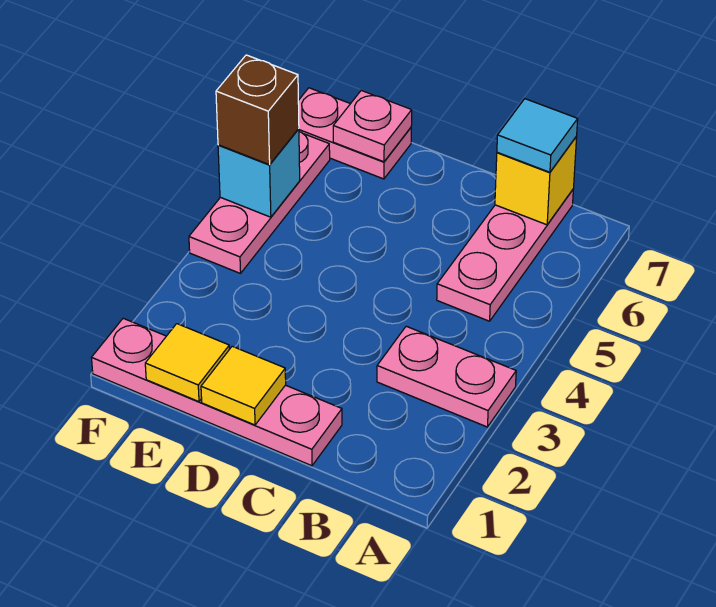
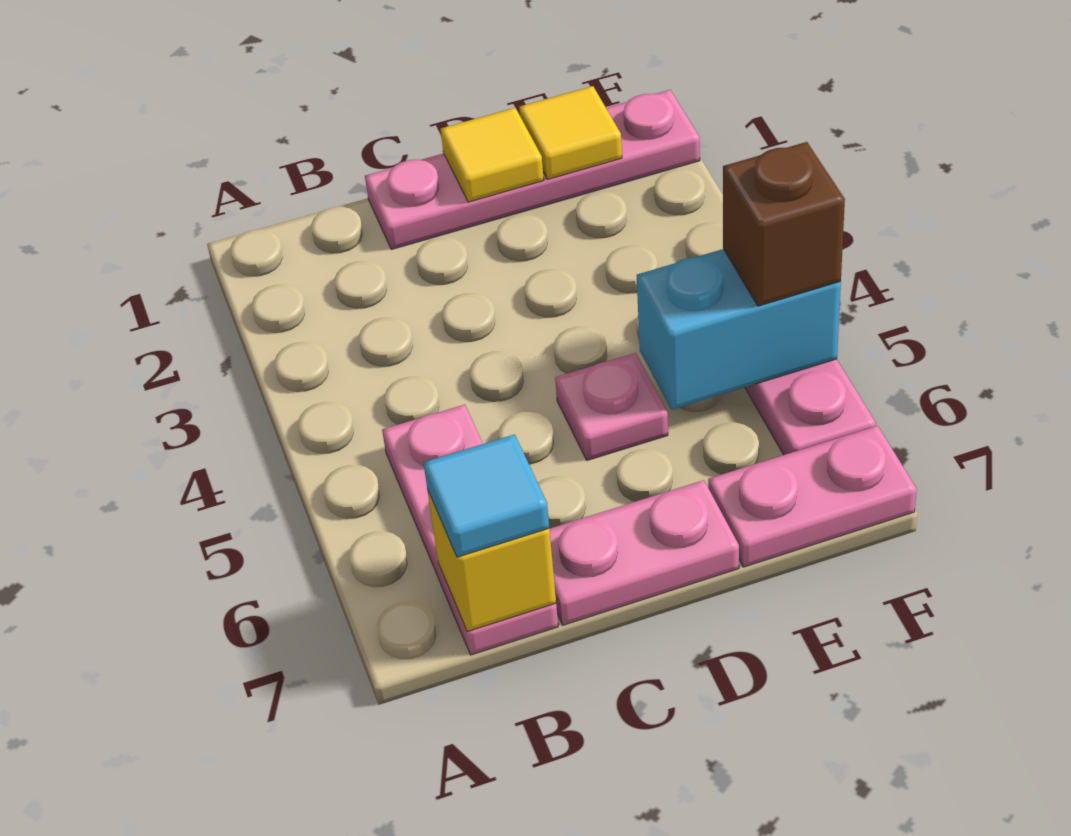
pink plate A3:B3 level 1 -> pink plate C7:D7 level 1
pink plate E7 level 2 -> pink plate D5 level 1
cyan brick F5 level 2 -> cyan brick E5:F5 level 2

